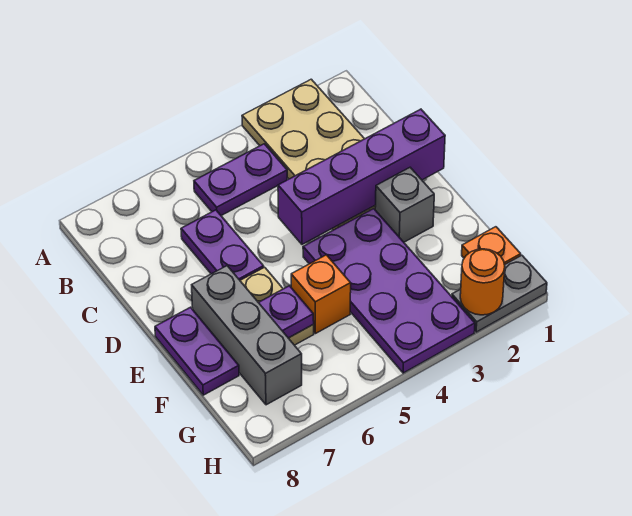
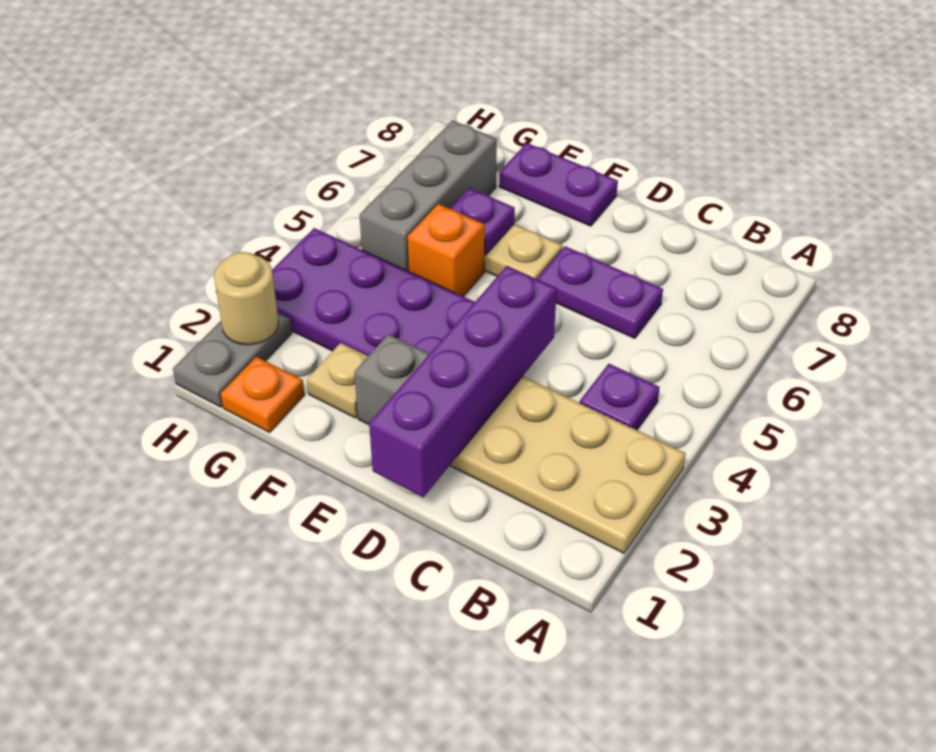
purple plate B4:B5 level 1 -> purple plate B4 level 1
grey brick E7:G7 level 1 -> grey brick G5:G7 level 1
none -> tan plate F2 level 1
orange round brick H2 level 2 -> tan round brick H2 level 2

